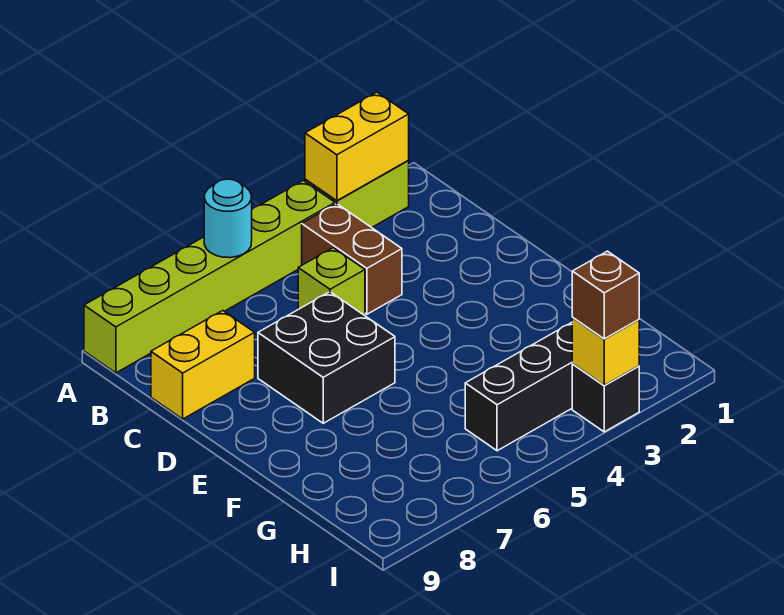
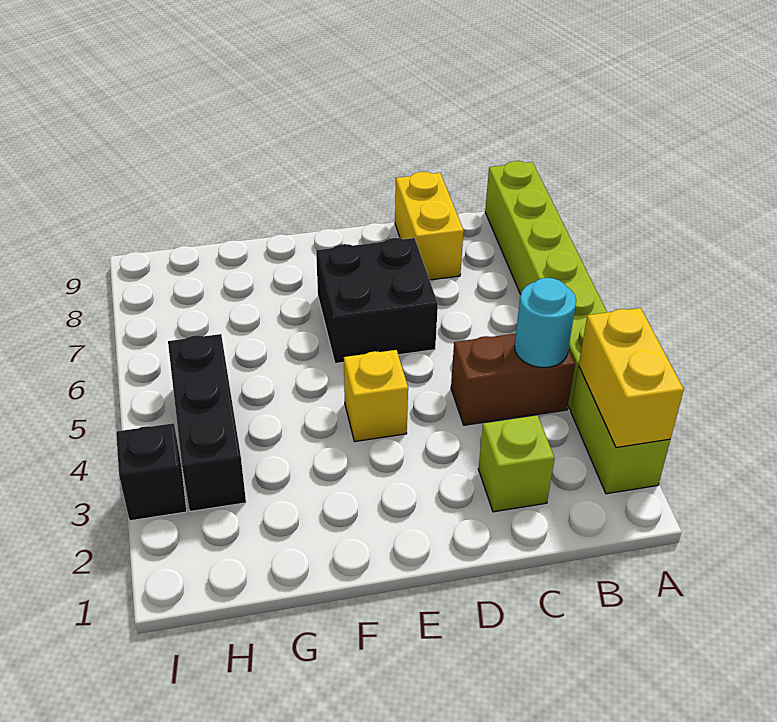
cyan round brick A6 level 2 -> cyan round brick B4 level 2
lime brick C5 level 1 -> lime brick C2 level 1
yellow brick I3 level 2 -> yellow brick E4 level 1
brown brick I3 level 3 -> none

